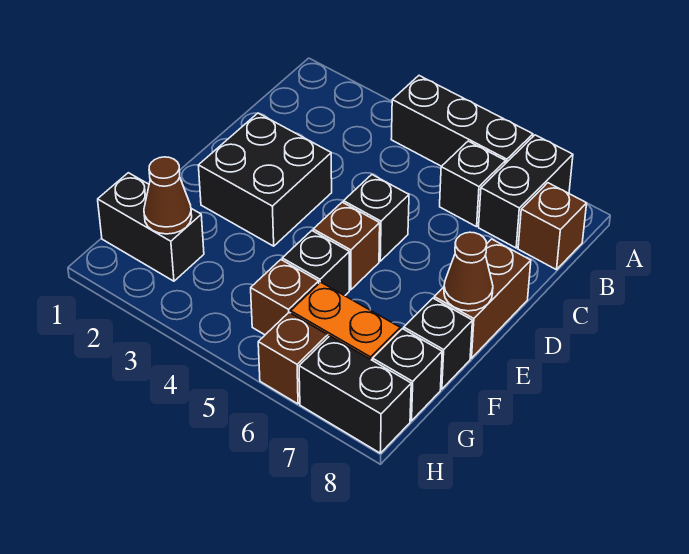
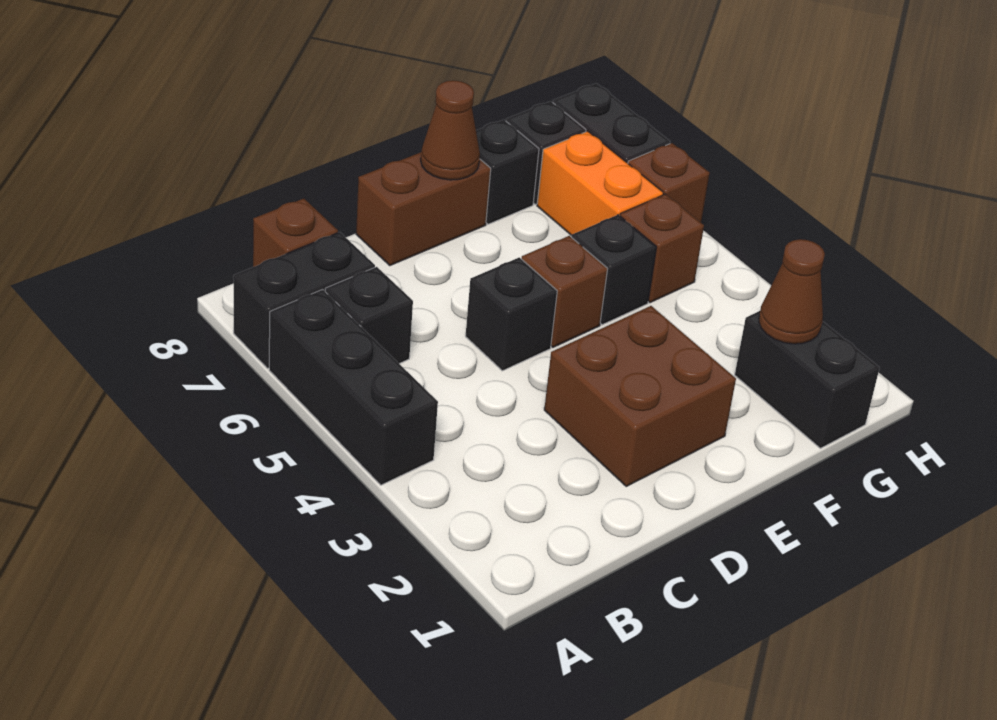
black brick D2:E3 level 1 -> brown brick D2:E3 level 1

